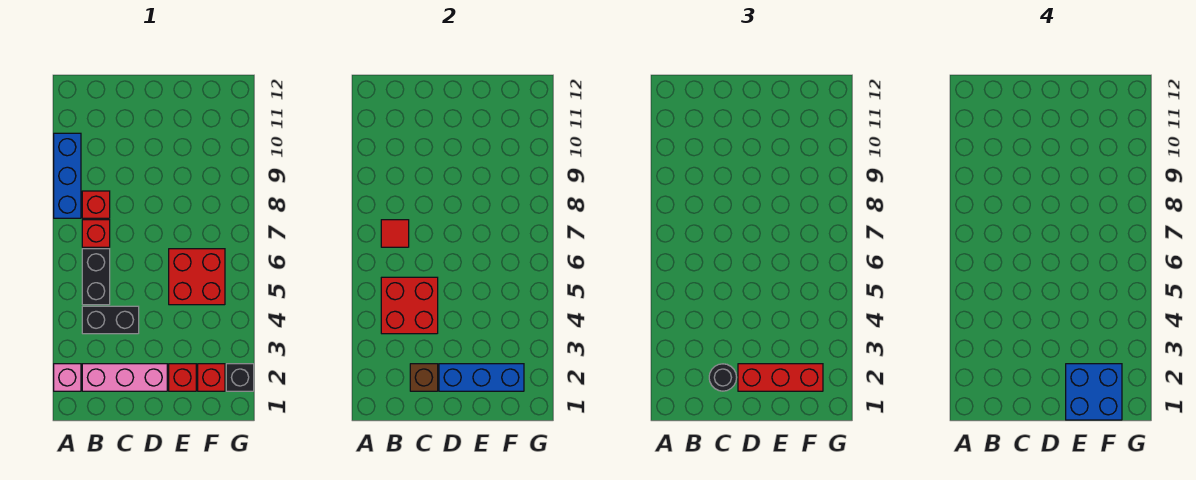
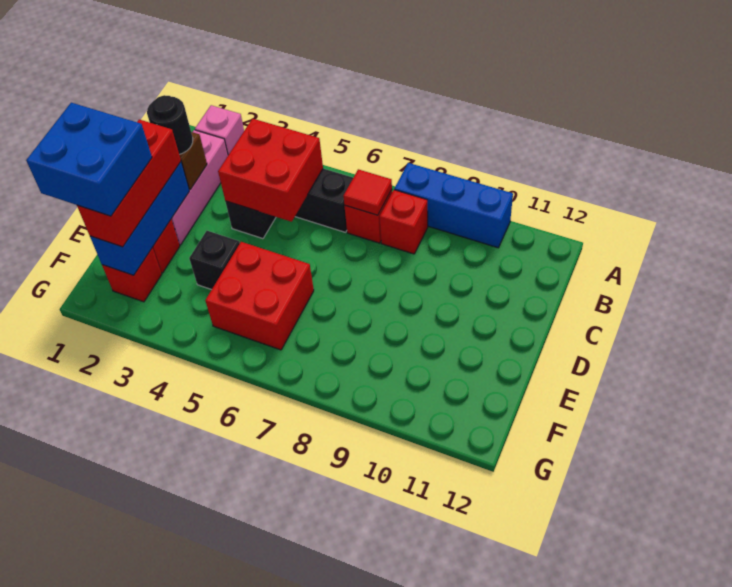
black brick G2 level 1 -> black brick E4 level 1

